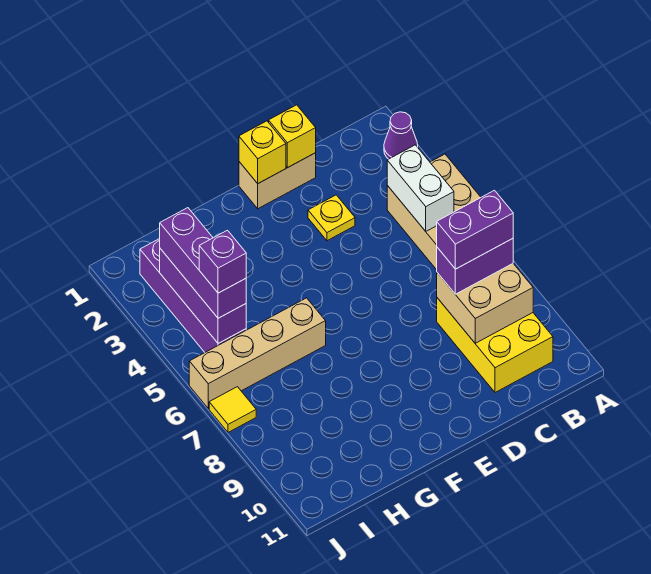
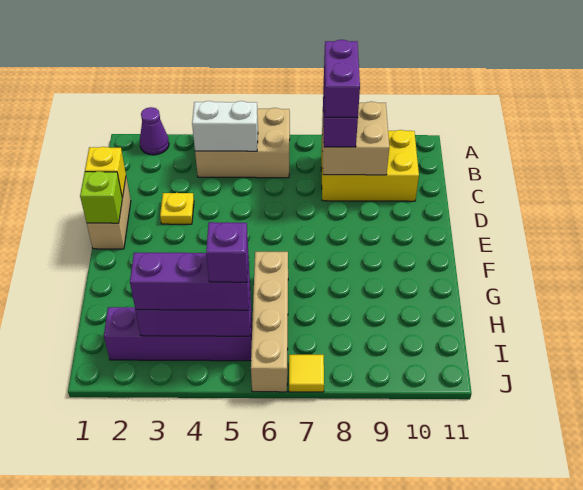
yellow brick E1 level 2 -> lime brick E1 level 2

